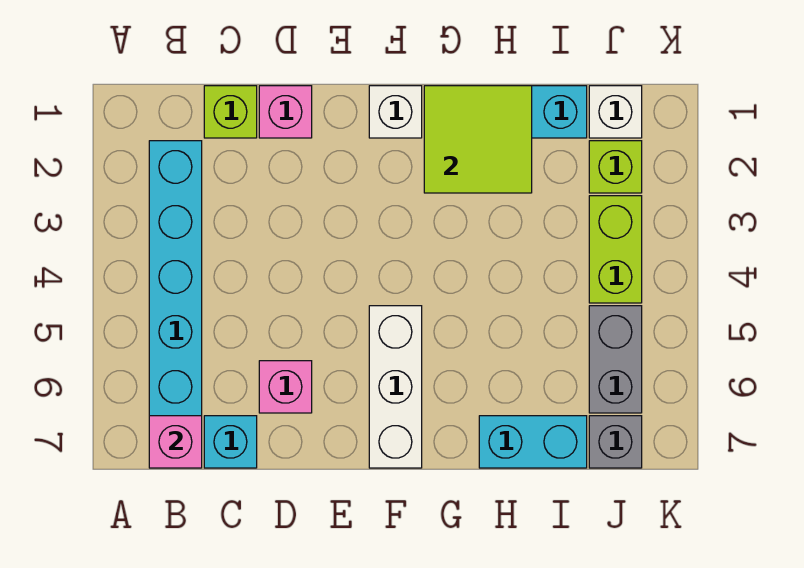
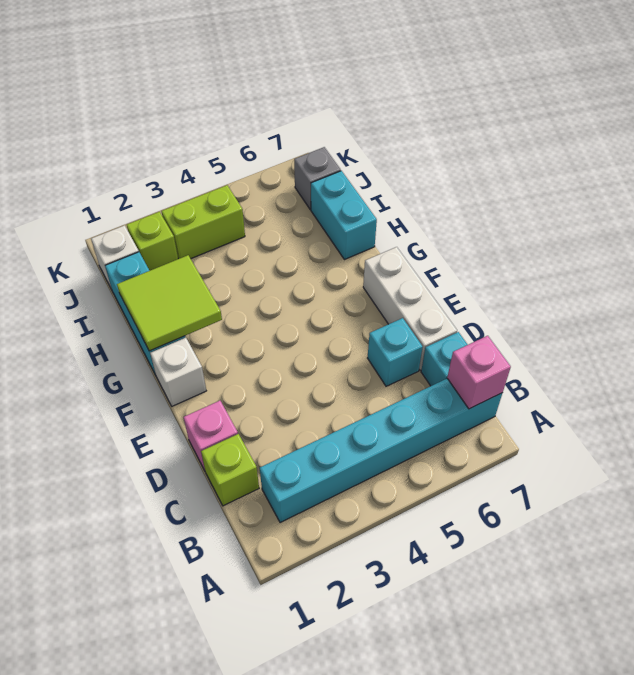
pink brick D6 level 1 -> cyan brick D6 level 1
white brick F5:F7 level 1 -> white brick D7:F7 level 1
grey brick J5:J6 level 1 -> none

